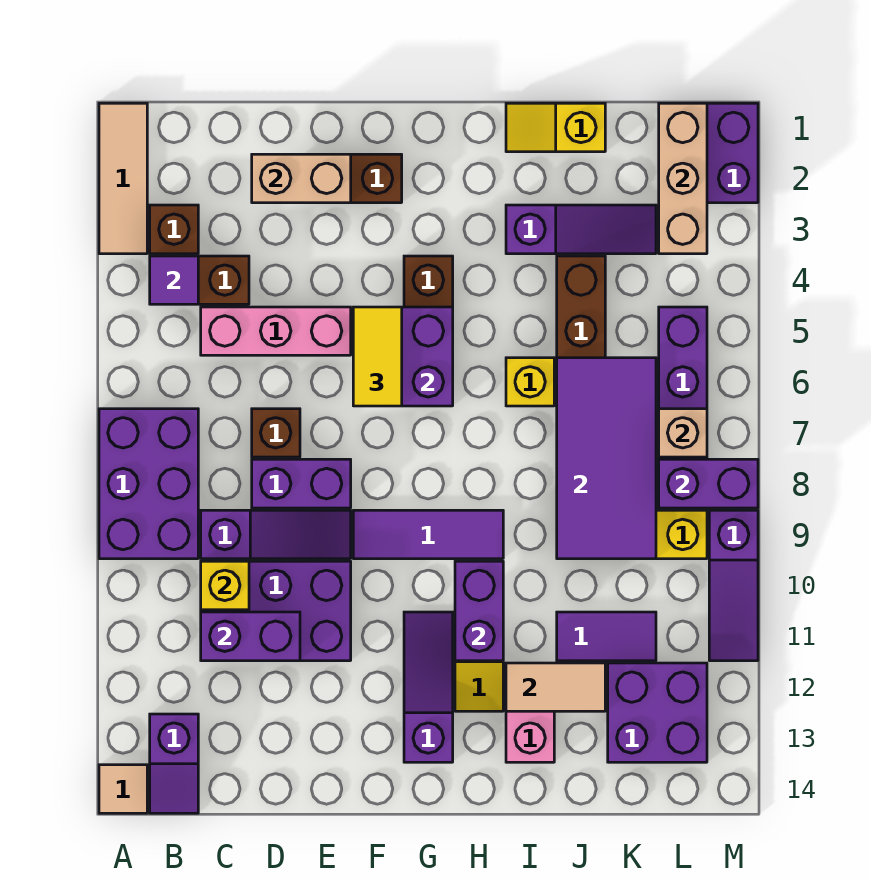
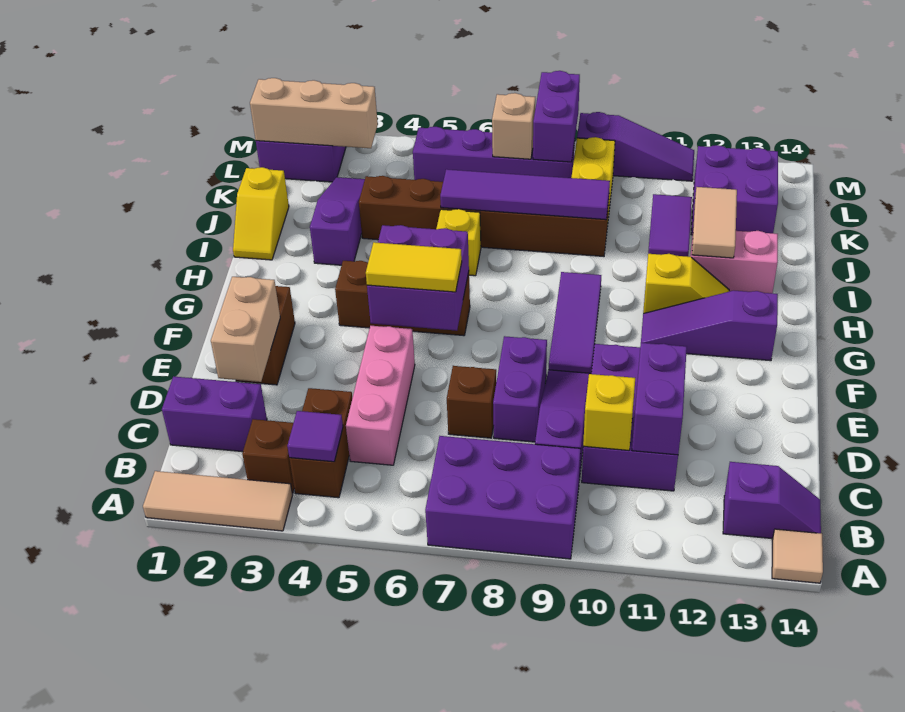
purple brick H10:H11 level 2 -> purple brick C1:C2 level 1
purple tile J6:K9 level 2 -> purple tile J6:J9 level 2

